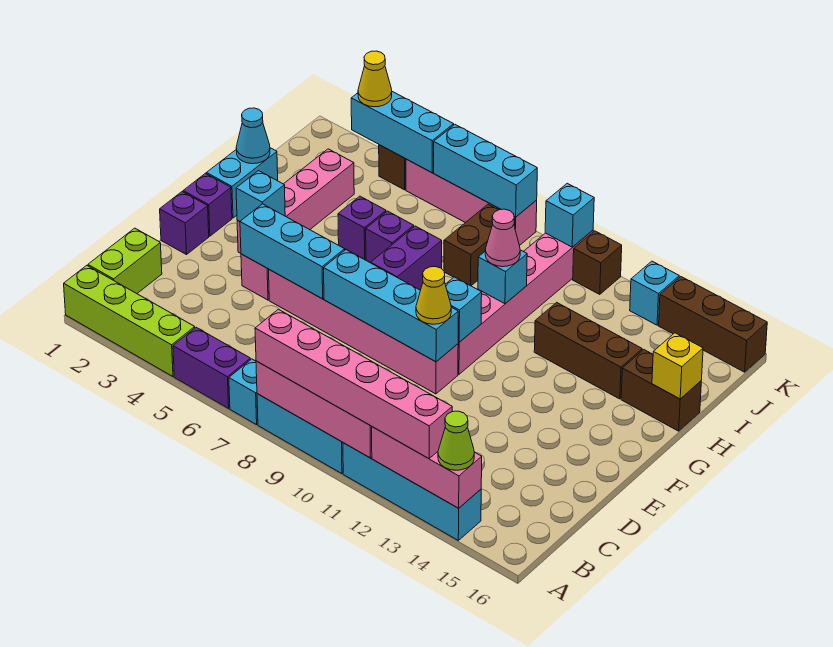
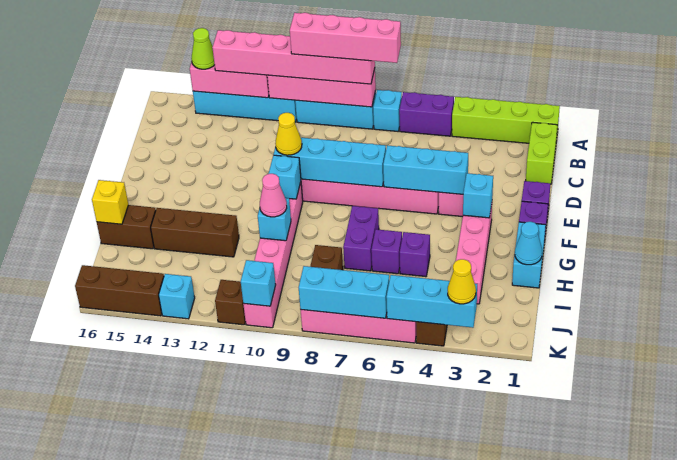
none -> pink brick A7:A10 level 4

